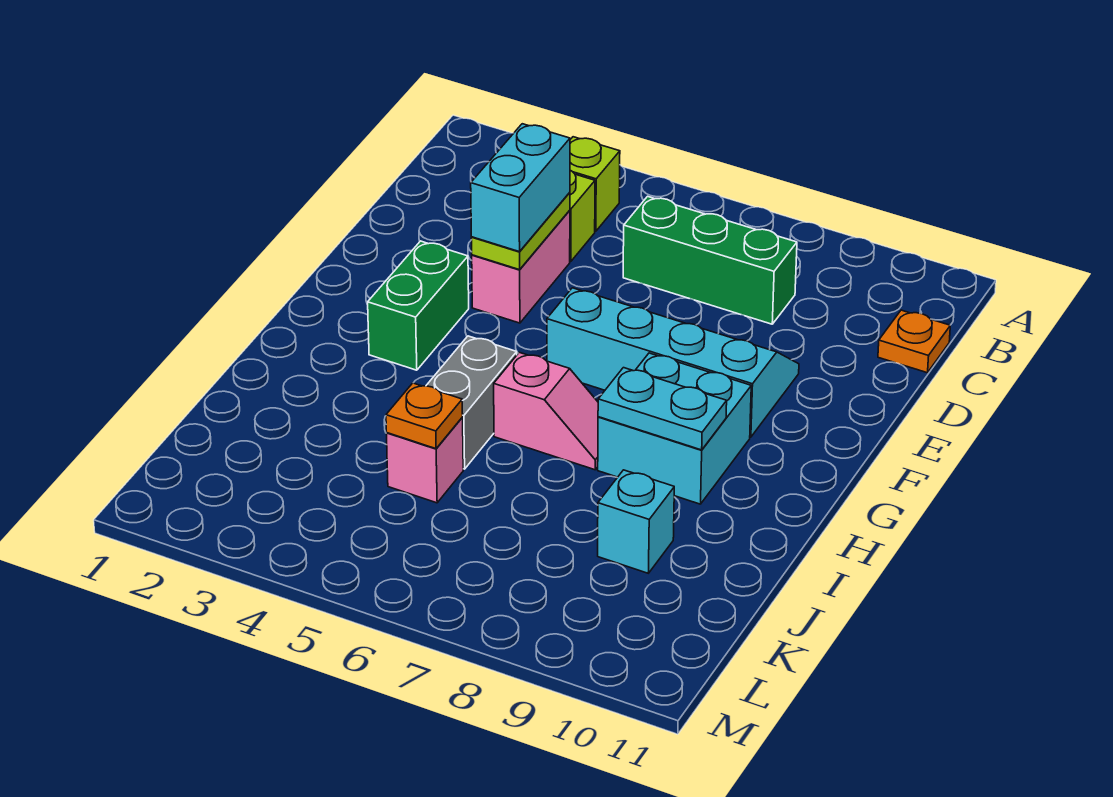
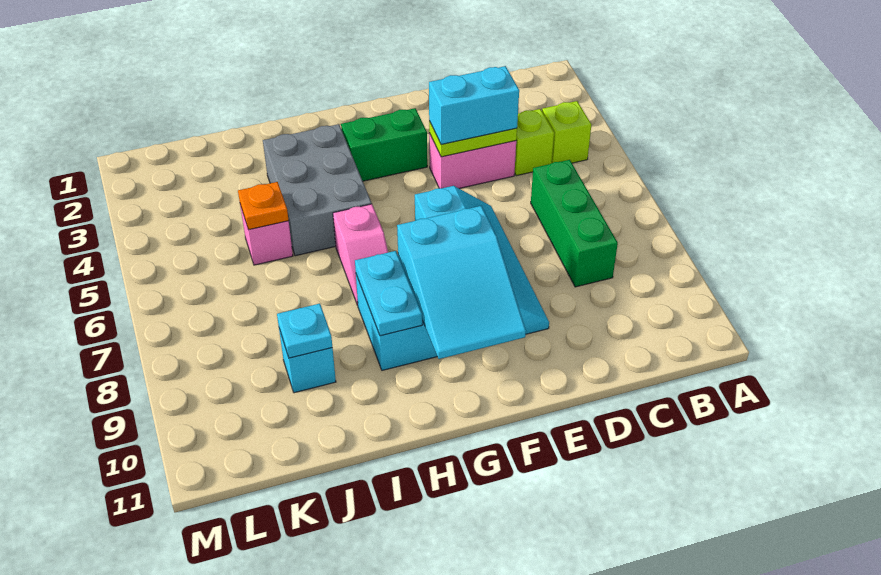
orange plate C11 level 1 -> none
none -> cyan slope F8:G10 level 2 top 8
grey brick H5:I5 level 1 -> grey brick H3:I5 level 1
none -> cyan plate J9 level 2

